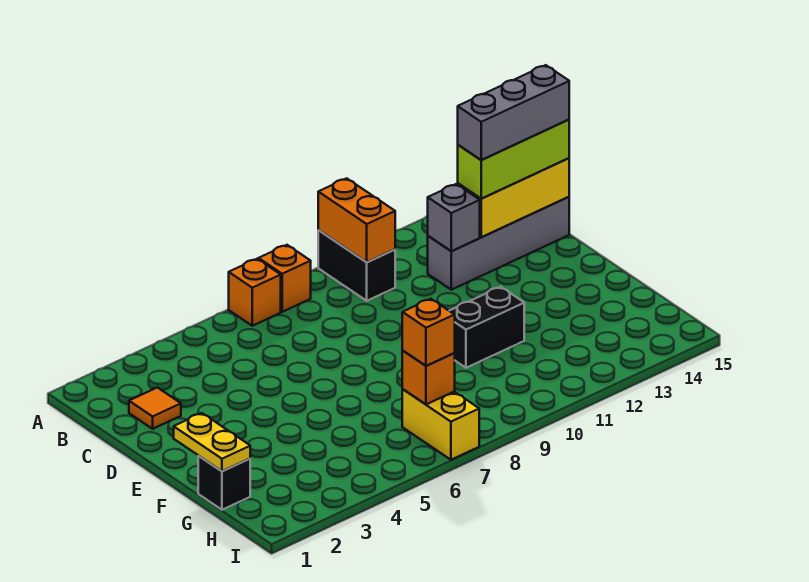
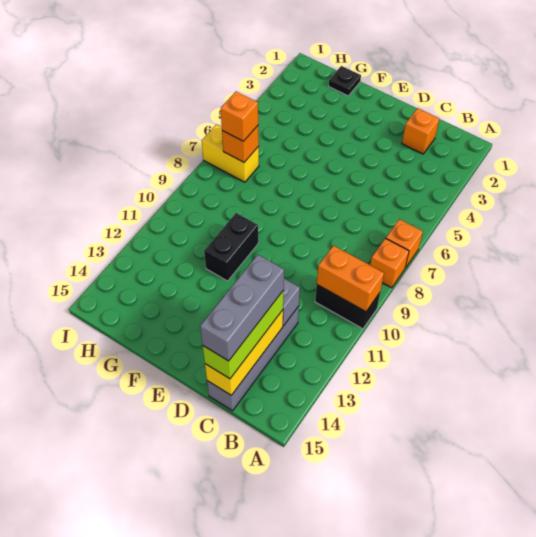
orange tile C2 level 1 -> orange brick C2 level 1
yellow plate F1:G1 level 2 -> none
black brick G1 level 1 -> black plate G1 level 1

